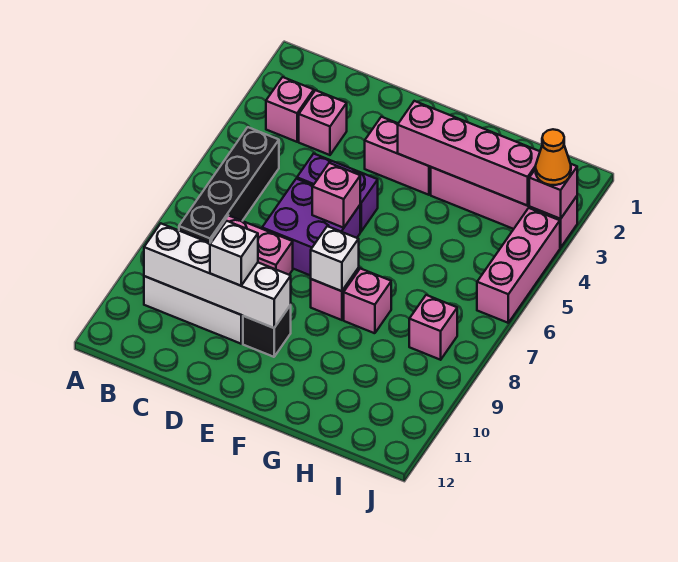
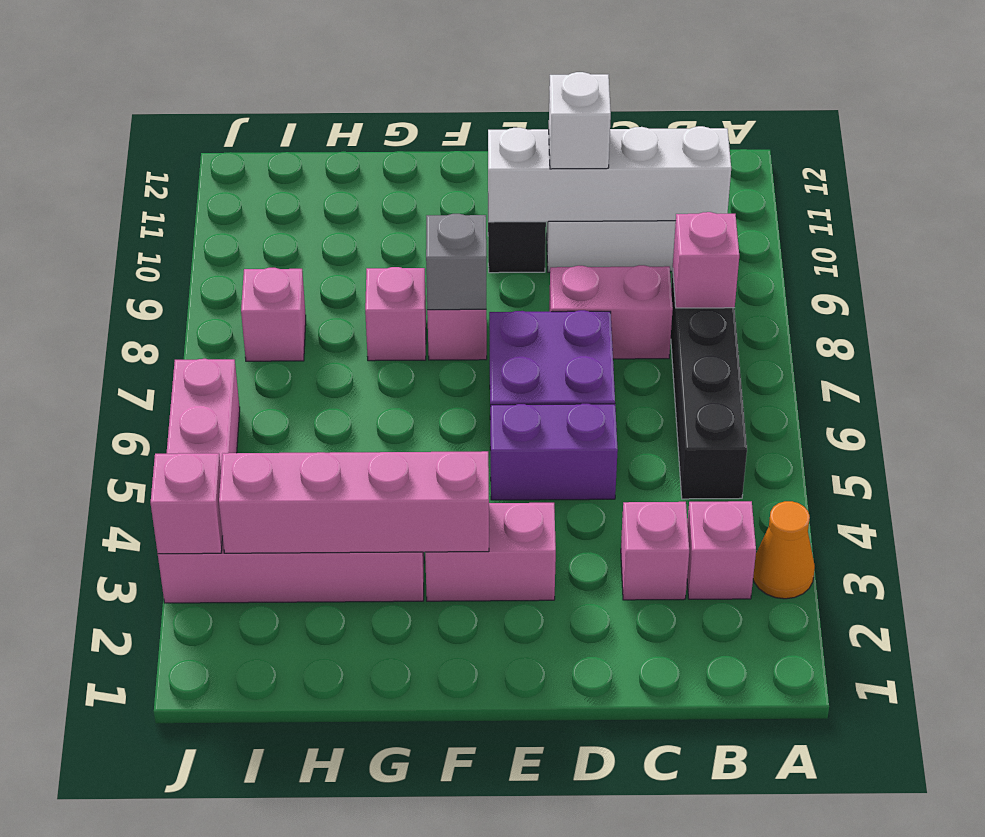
pink brick E6 level 2 -> pink brick B8 level 2
white brick F8 level 2 -> grey brick F8 level 2
orange cone J3 level 3 -> orange cone A3 level 1

